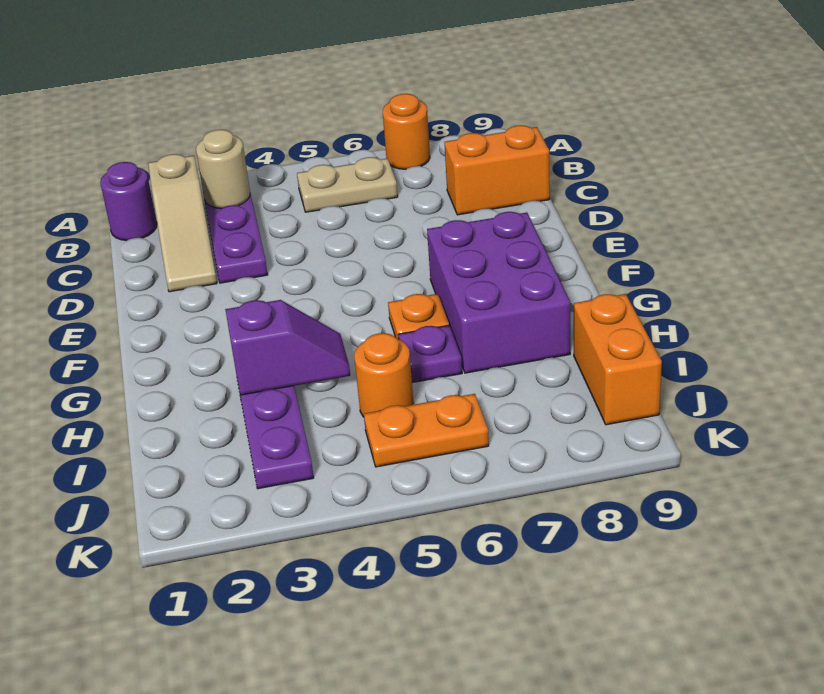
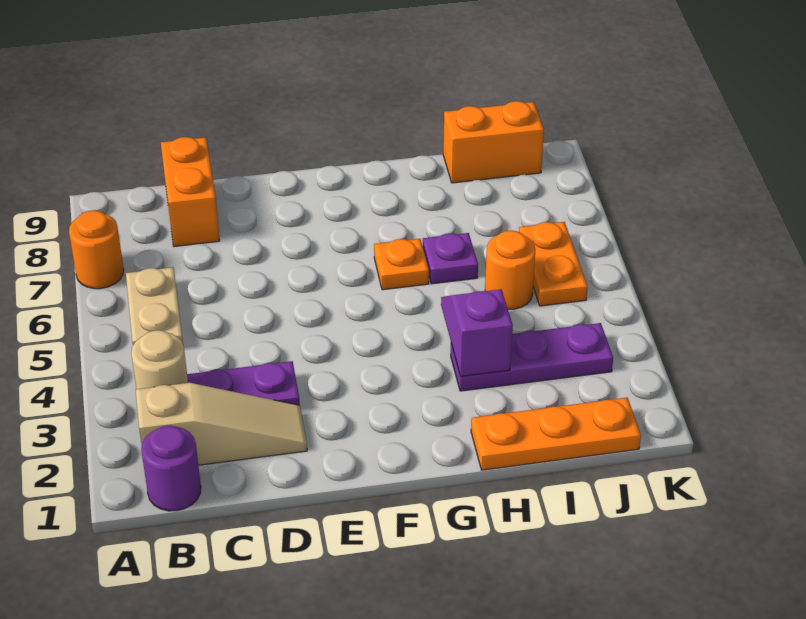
purple brick F7:H8 level 1 -> none
none -> orange plate H1:J1 level 1

